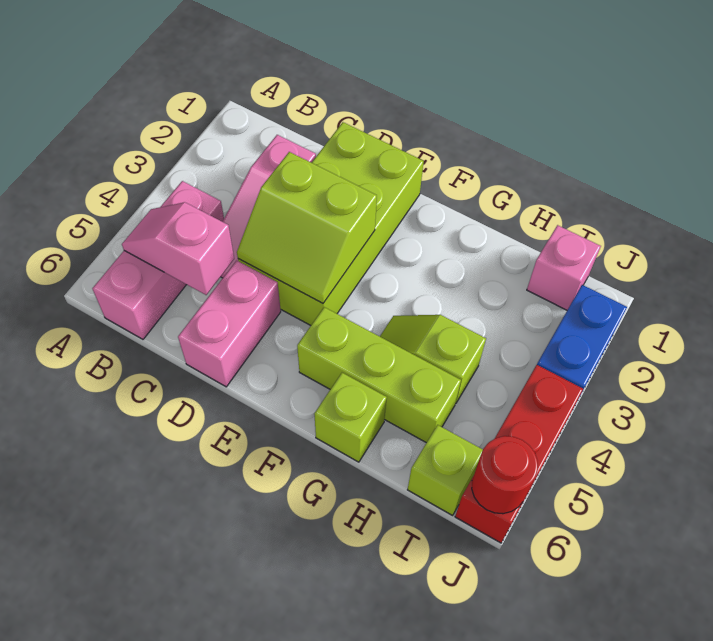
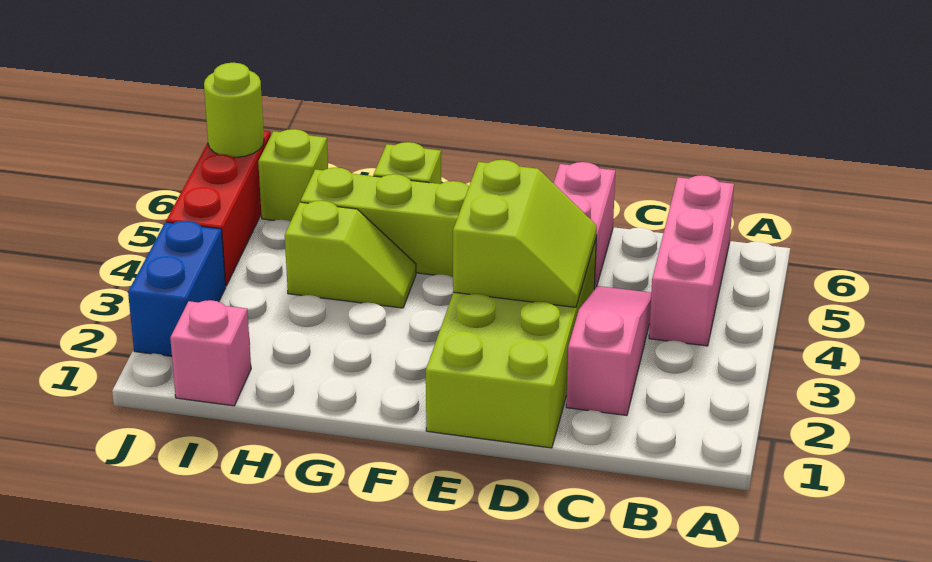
pink slope B5:C5 level 2 top C -> none
lime slope D3:E4 level 2 top 3 -> lime slope D3:E4 level 2 top E
red round brick J6 level 2 -> lime round brick J6 level 2

